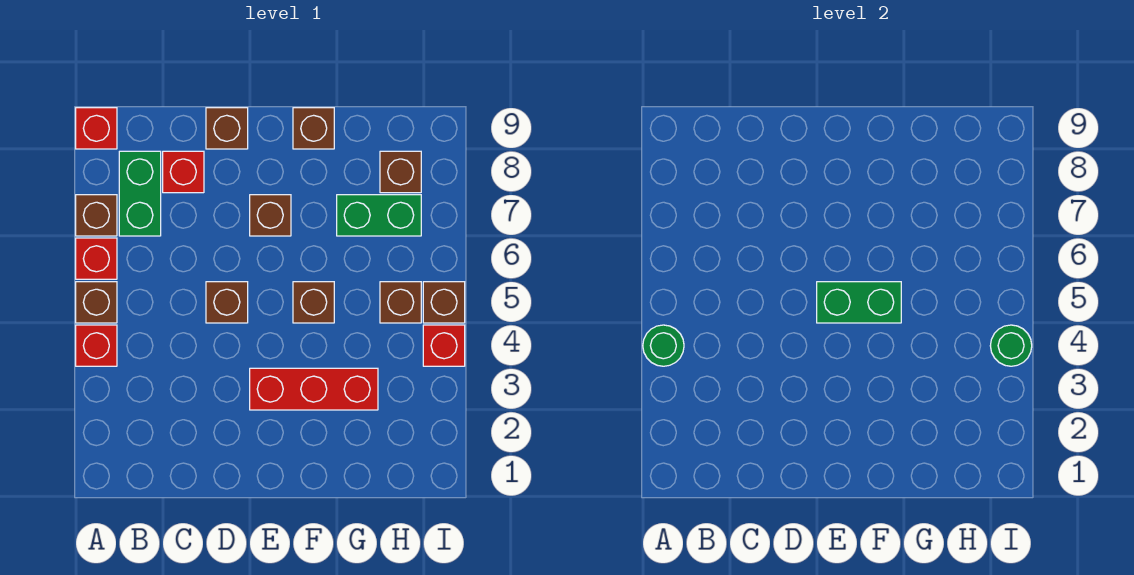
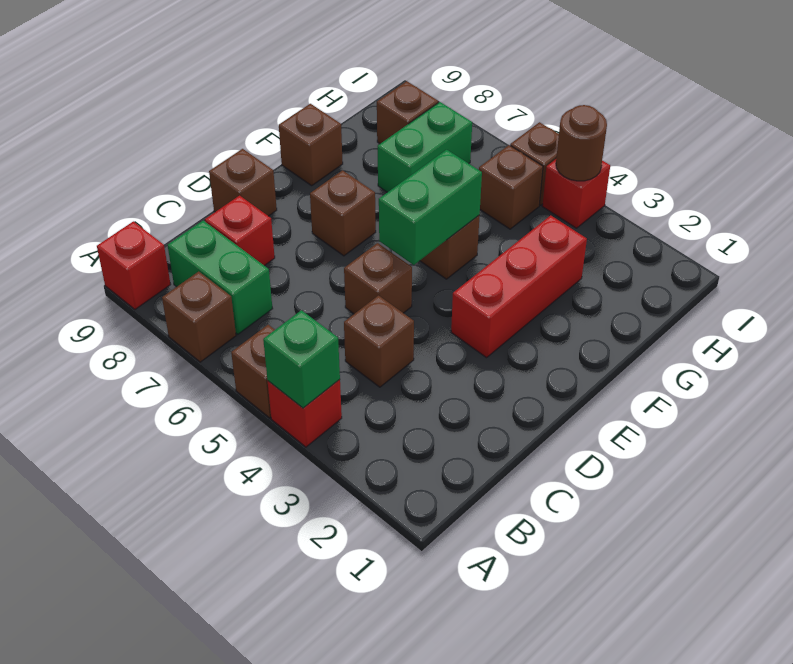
green round brick A4 level 2 -> green brick A4 level 2
red brick A6 level 1 -> none
none -> brown brick C4 level 1
green round brick I4 level 2 -> brown round brick I4 level 2

